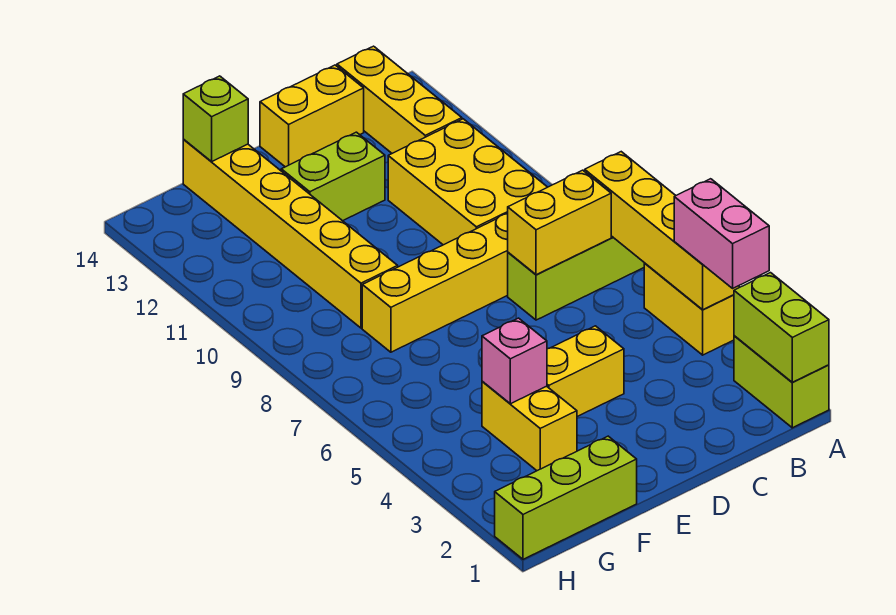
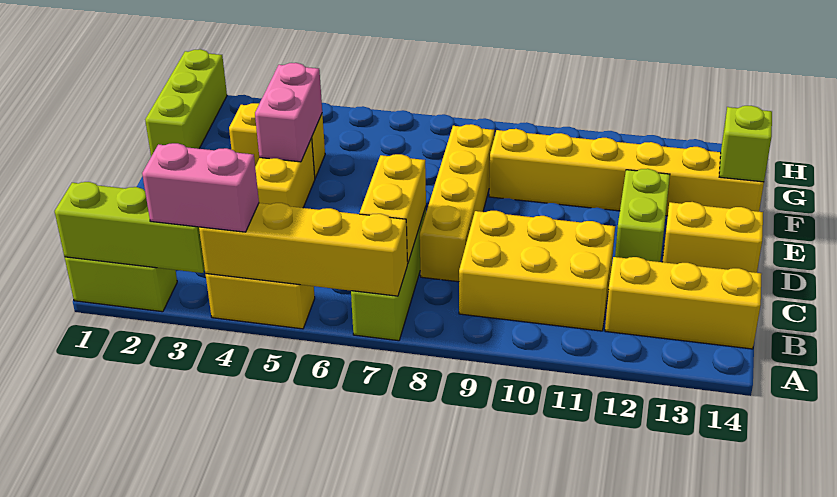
lime brick A1:A2 level 2 -> lime brick A1:A3 level 2
yellow brick C14:D14 level 1 -> yellow brick D13:D14 level 1
pink brick F4 level 2 -> pink brick E4:F4 level 2

